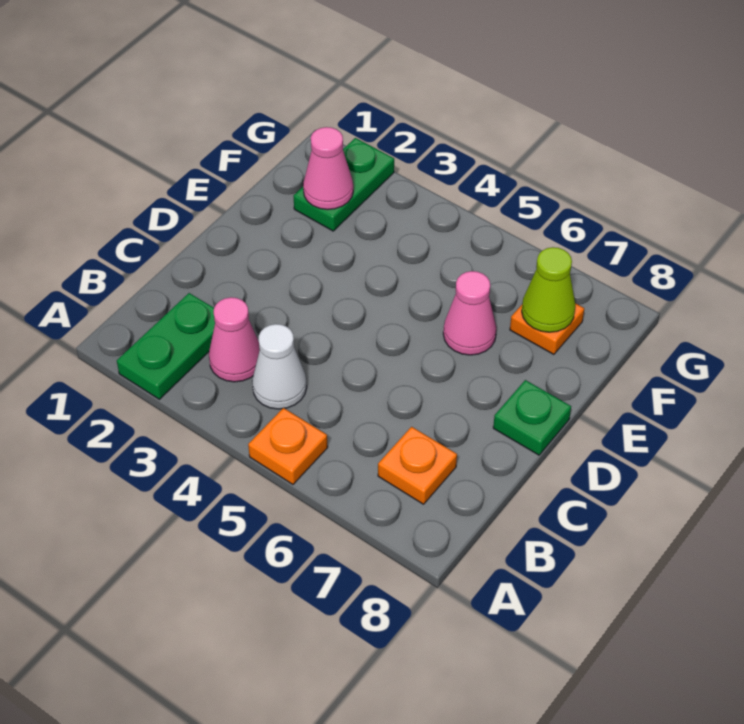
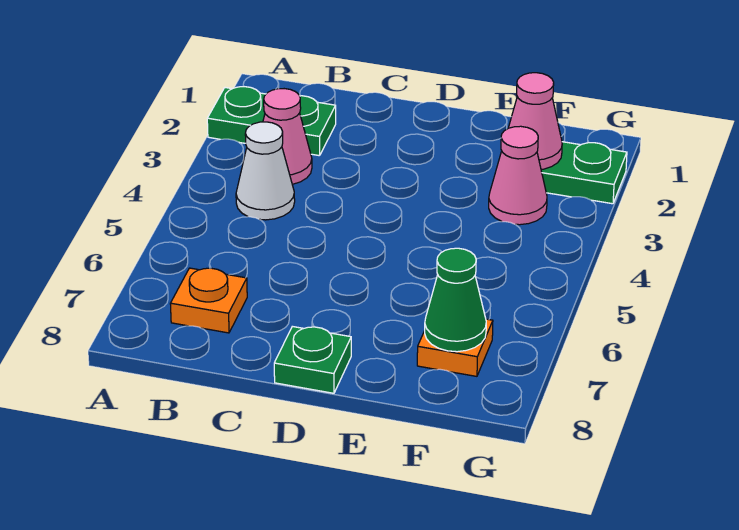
orange plate A5 level 1 -> none
pink cone E6 level 1 -> pink cone F3 level 1
lime cone F7 level 2 -> green cone F7 level 2

